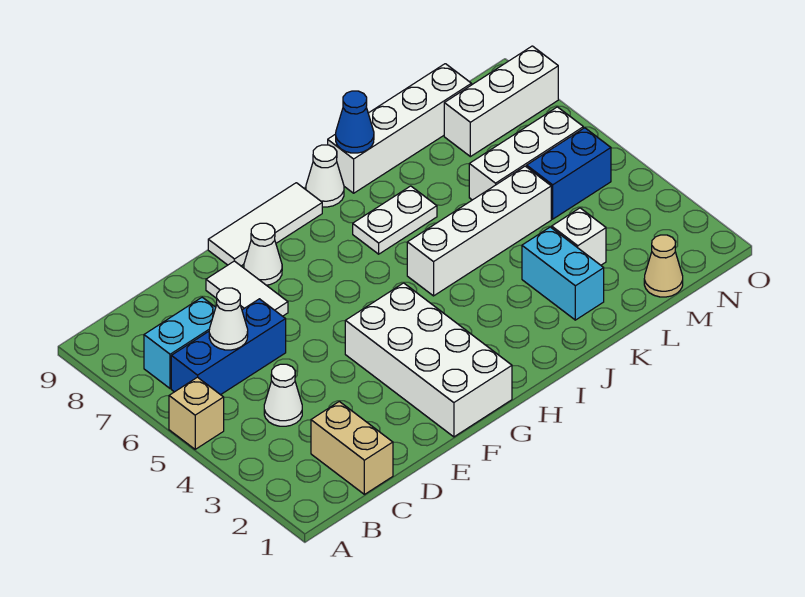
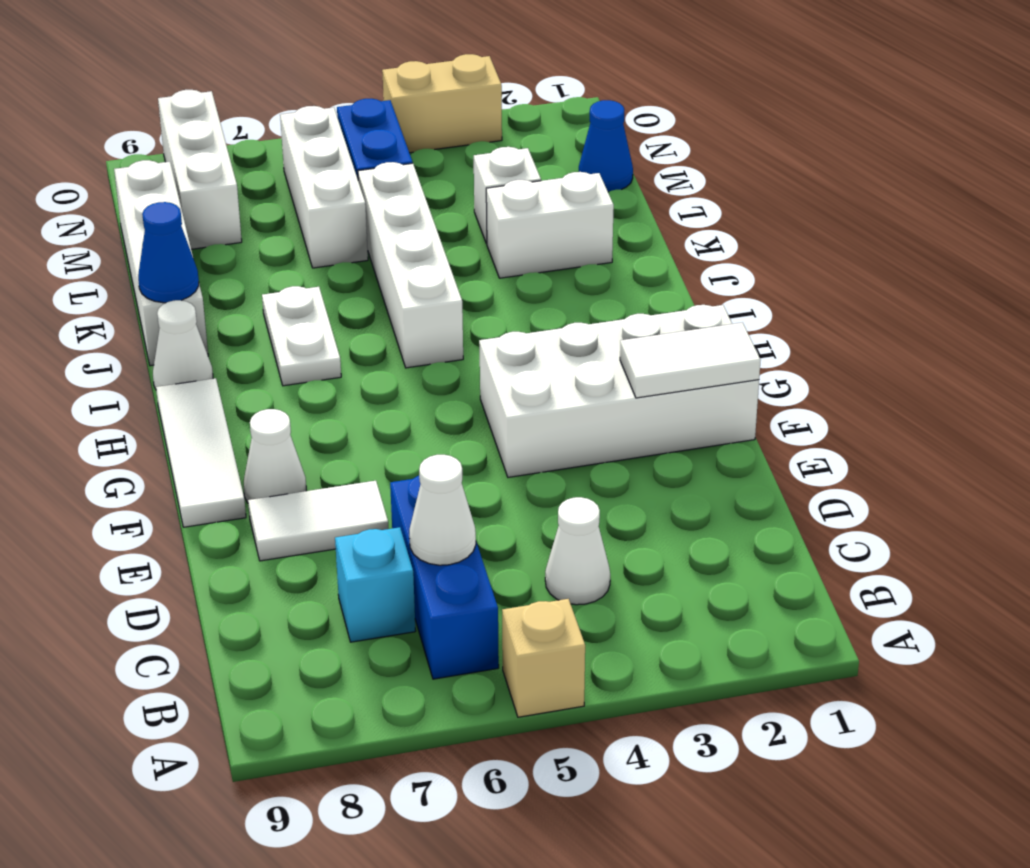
cyan brick B7:C7 level 1 -> cyan brick C7 level 1
tan brick C1:C2 level 1 -> tan brick O3:O4 level 1
none -> white tile F1:F2 level 2
cyan brick K2:K3 level 1 -> white brick K2:K3 level 1
tan cone M1 level 1 -> blue cone M1 level 1

